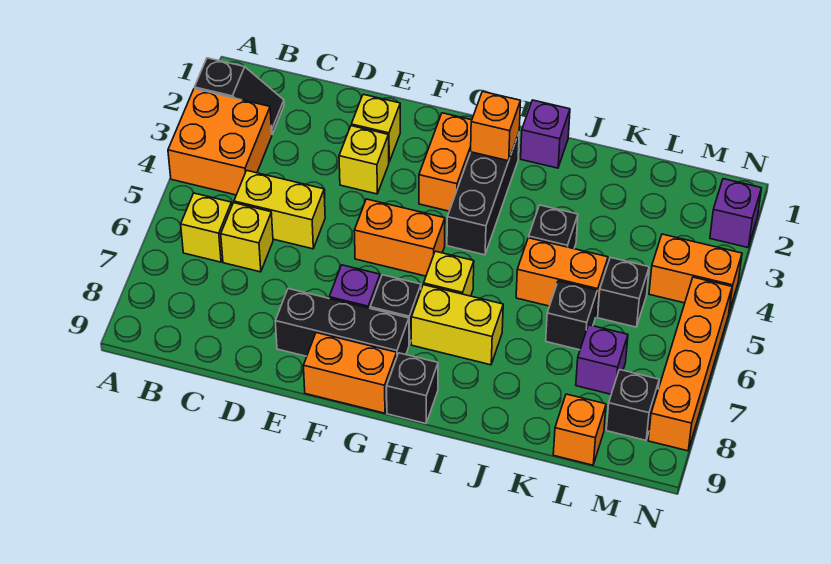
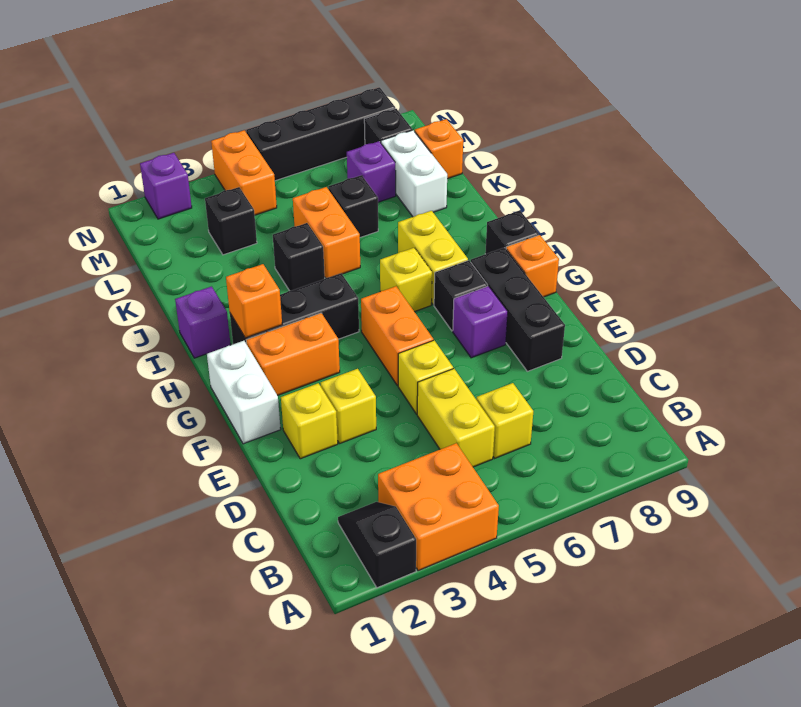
yellow brick B6 level 1 -> yellow brick E5 level 1
none -> white brick F1:G1 level 1
orange brick F9:G9 level 1 -> orange brick G9 level 1
none -> white brick K8:L8 level 1
black brick L5 level 1 -> black brick L3 level 1
orange brick N5:N8 level 1 -> black brick N5:N8 level 1

